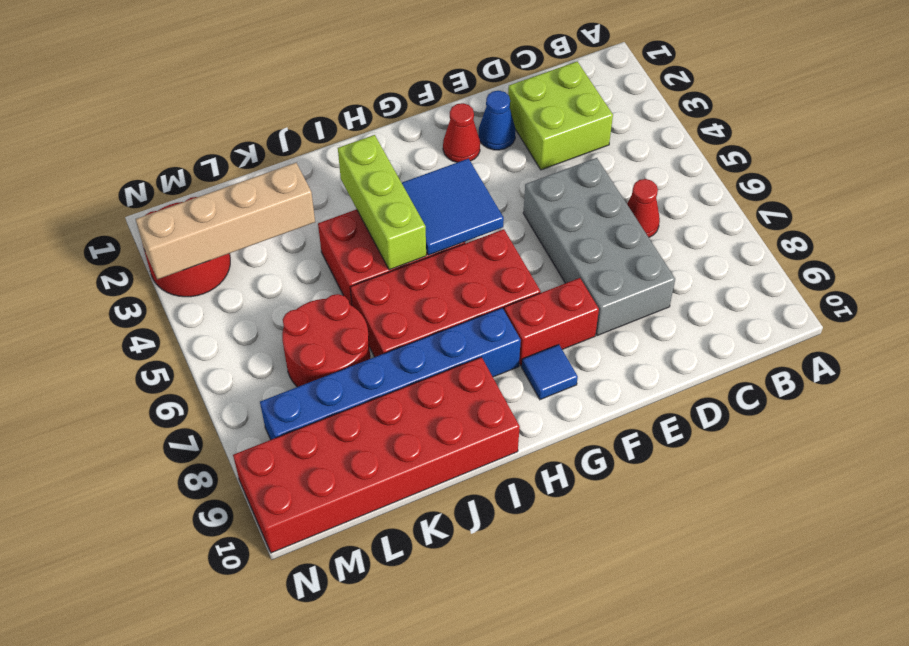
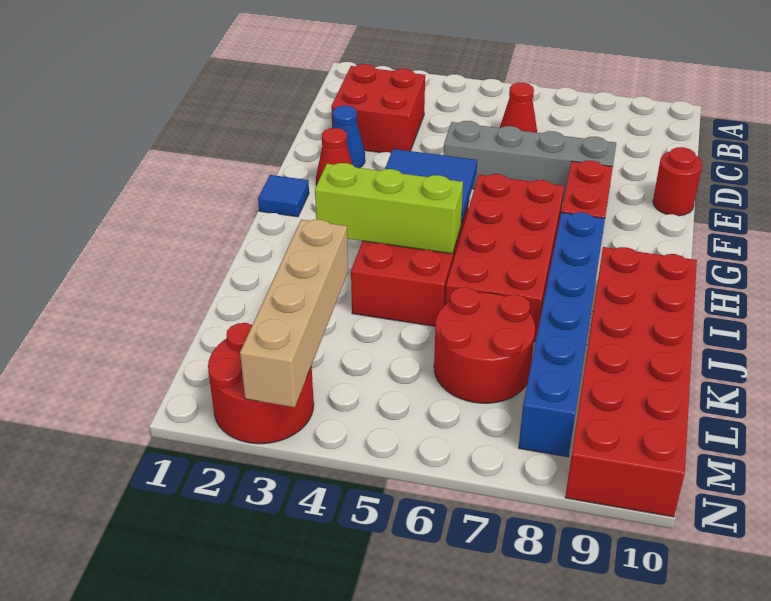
lime brick C2:D3 level 1 -> red brick C2:D3 level 1
grey brick D5:E8 level 1 -> grey brick E5:E8 level 1
none -> red round brick E10 level 1
blue tile G9 level 1 -> blue tile G1 level 1

